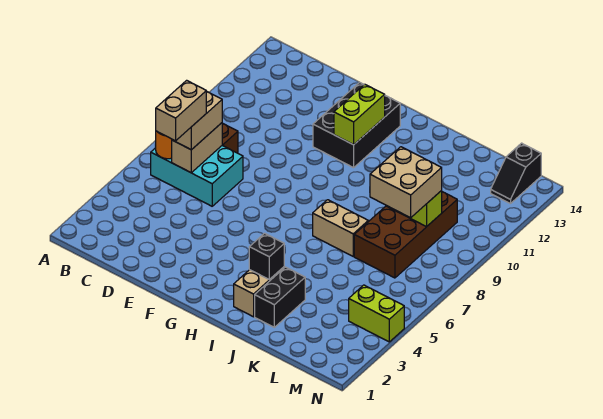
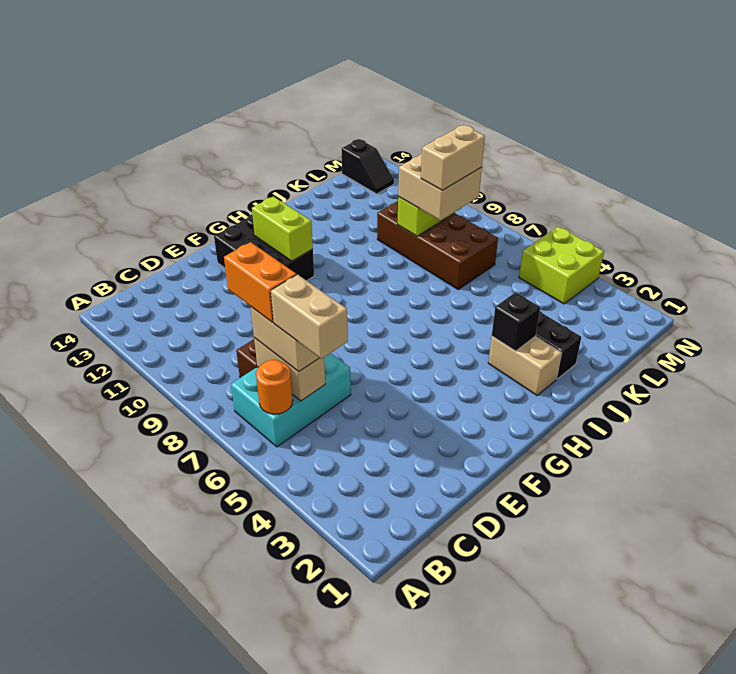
none -> orange brick C7:C8 level 4
tan brick I7:J7 level 1 -> tan brick K8:L8 level 4
lime brick M4:N4 level 1 -> lime brick M4:N5 level 1

